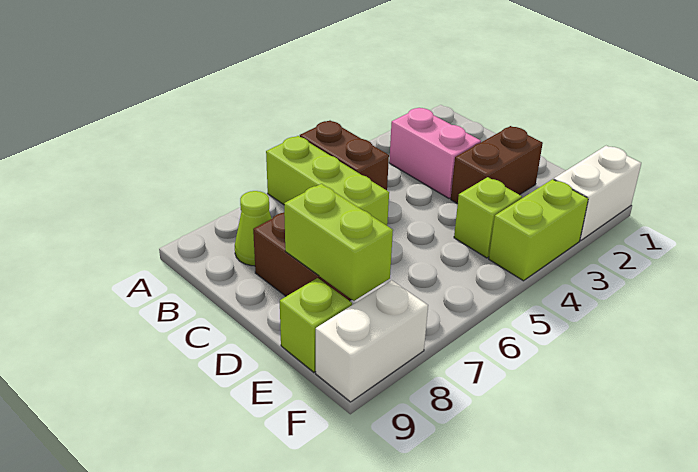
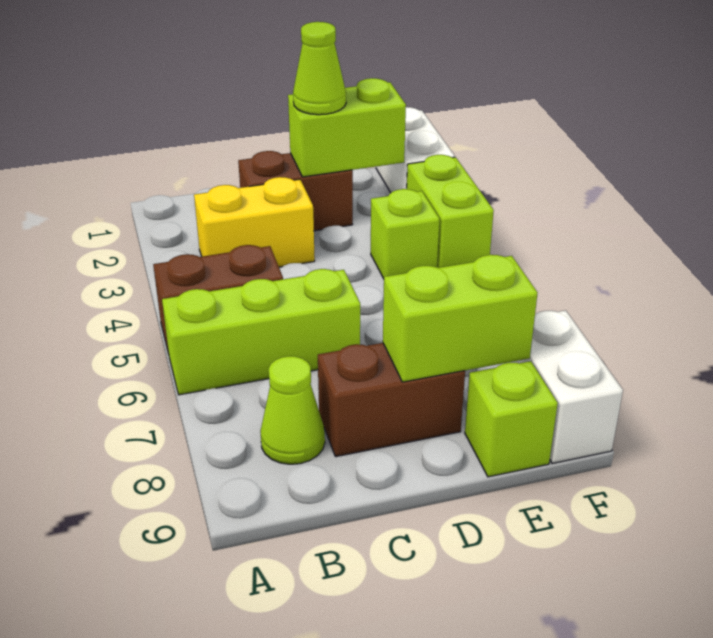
pink brick B3:C3 level 1 -> yellow brick B3:C3 level 1
brown brick D2:D3 level 1 -> brown brick C2:D2 level 1
none -> lime brick D2:E2 level 2
none -> lime cone D2 level 3

